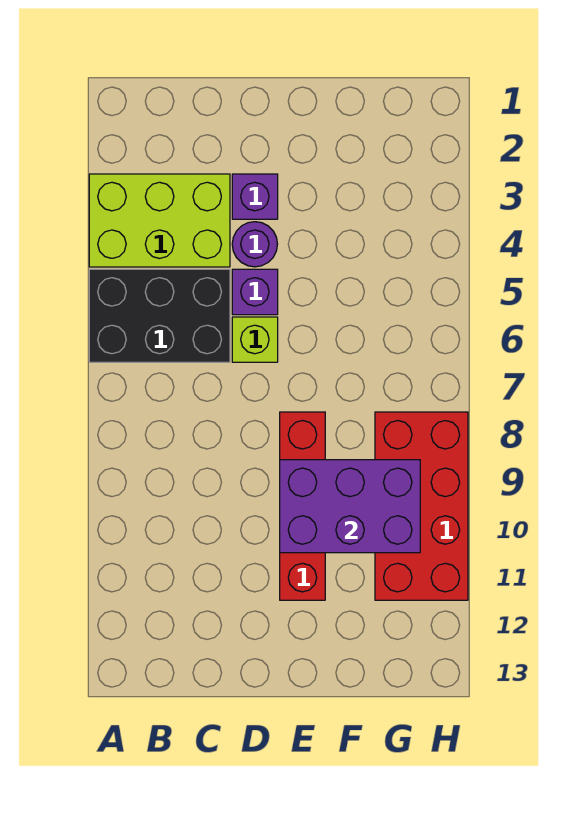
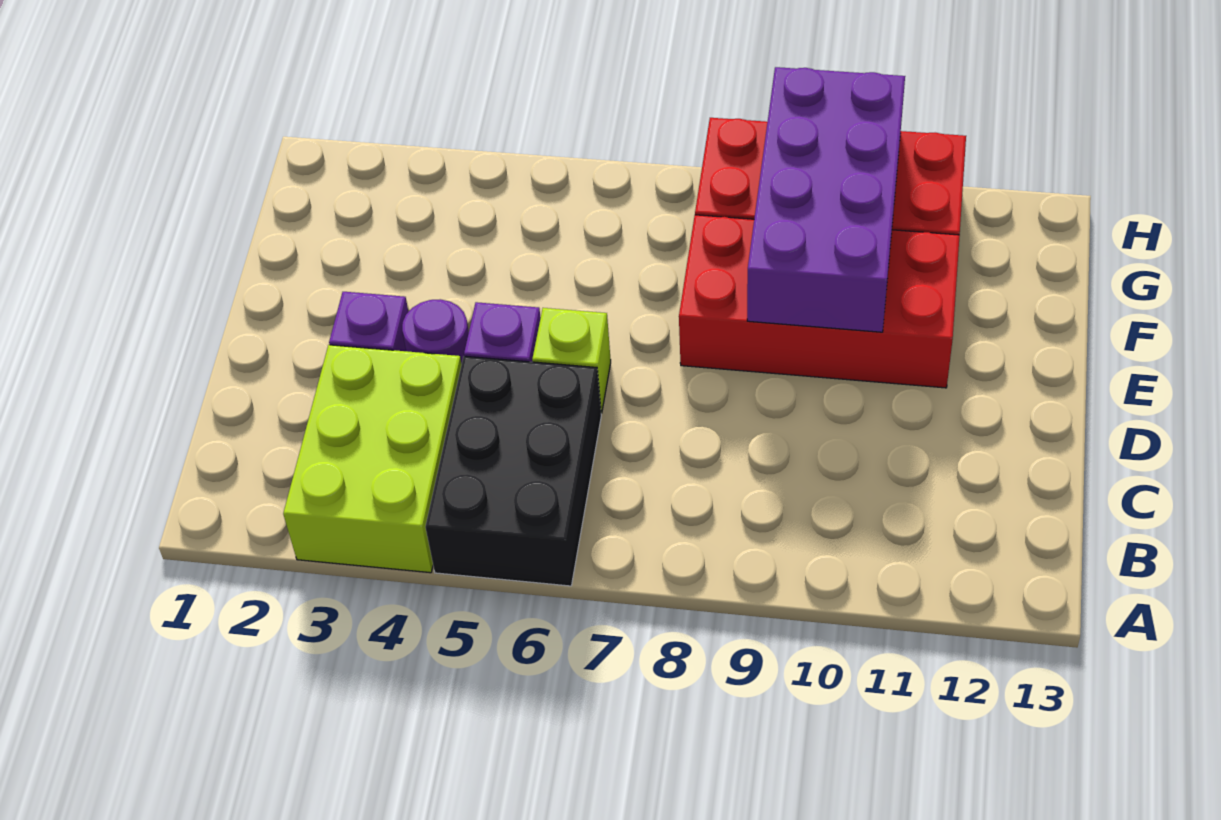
red brick E8:E11 level 1 -> red brick E8:F11 level 1
purple brick E9:G10 level 2 -> purple brick E9:H10 level 2

